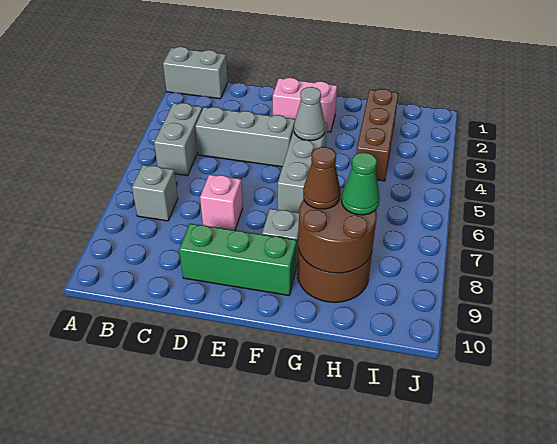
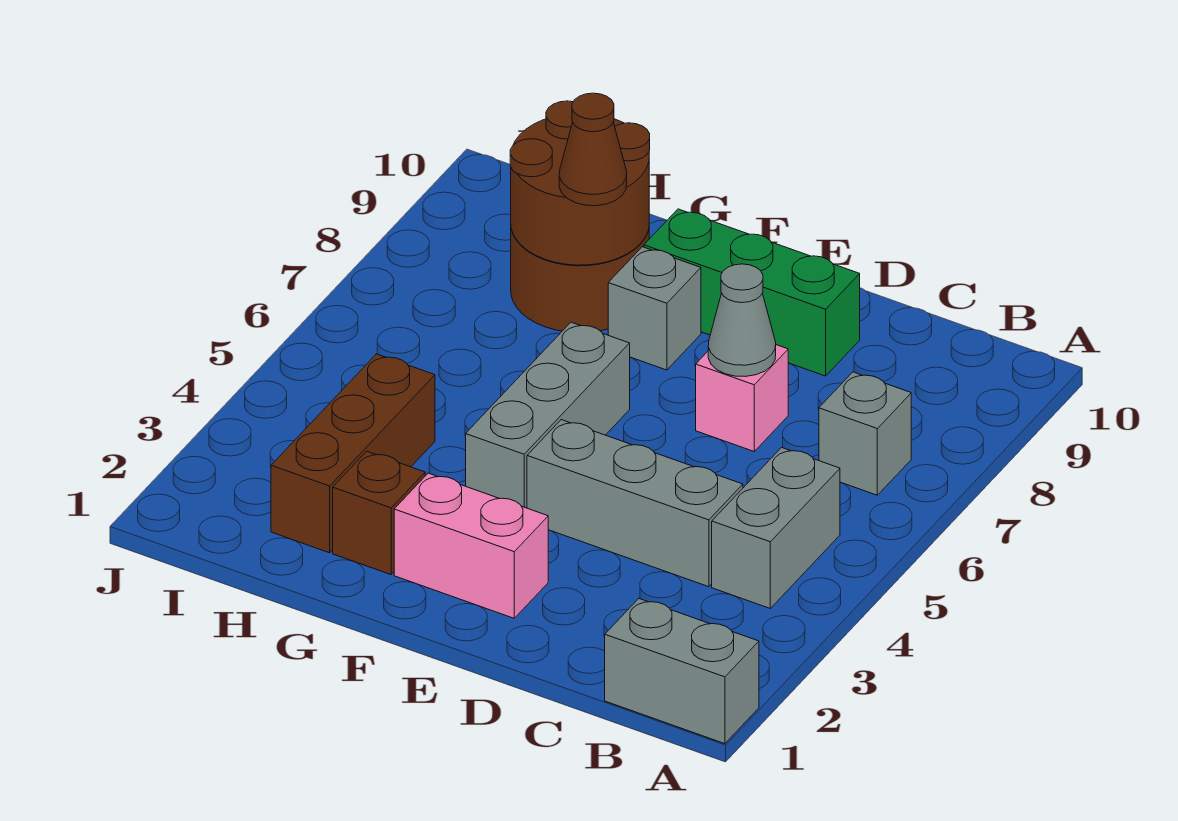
grey cone F4 level 2 -> grey cone D7 level 2
none -> brown brick G2 level 1
green cone H8 level 3 -> none

